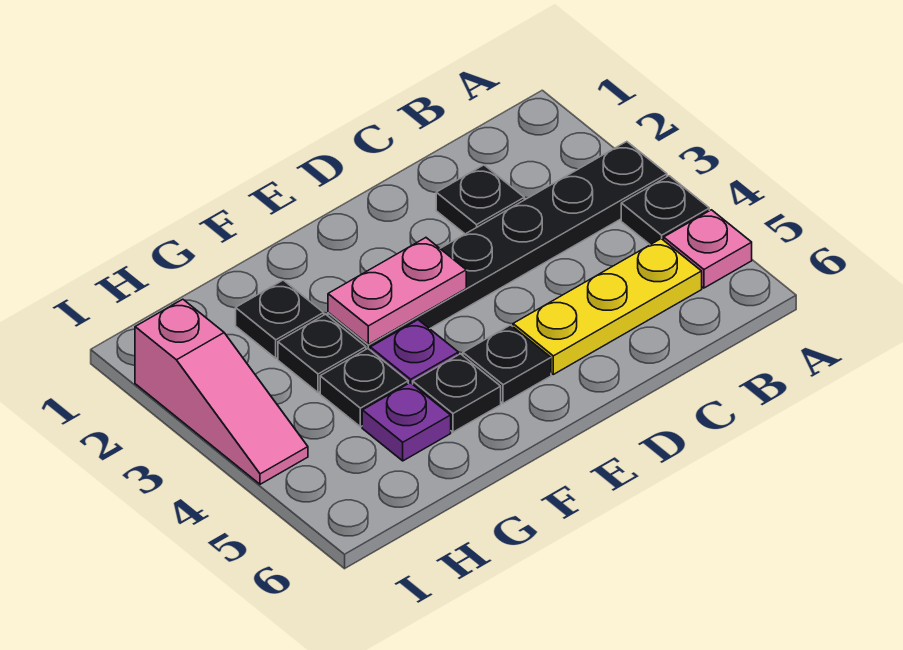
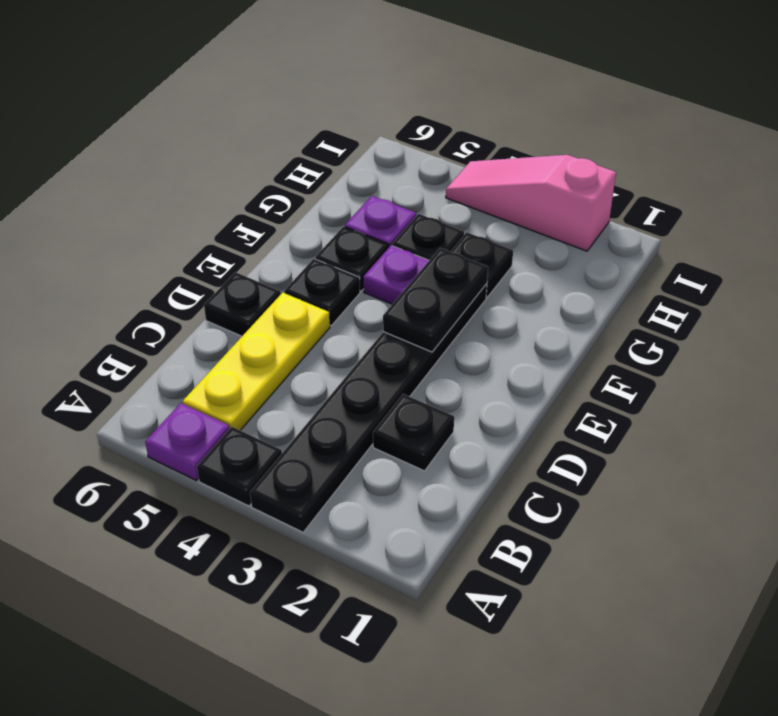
pink plate A5 level 1 -> purple plate A5 level 1
pink plate E3:F3 level 2 -> black plate E3:F3 level 2
black plate G2 level 1 -> black plate D6 level 1

